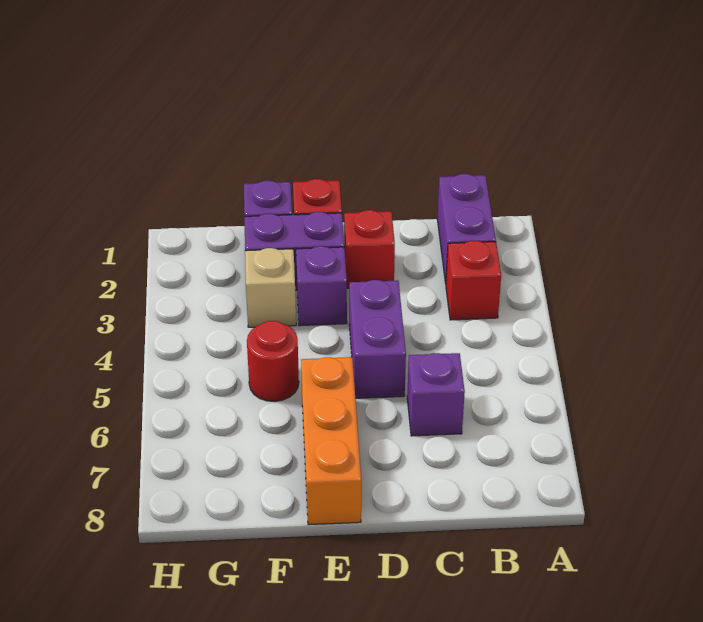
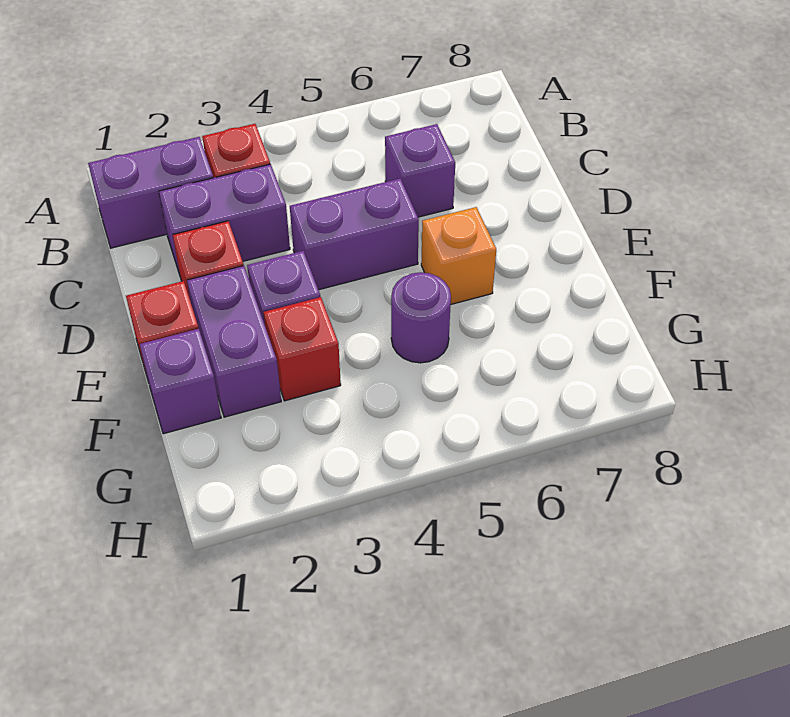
none -> purple brick C2:C3 level 1
orange brick E6:E8 level 1 -> orange brick E6 level 1
tan brick F3 level 1 -> red brick F3 level 1
red round brick F5 level 1 -> purple round brick F5 level 1

